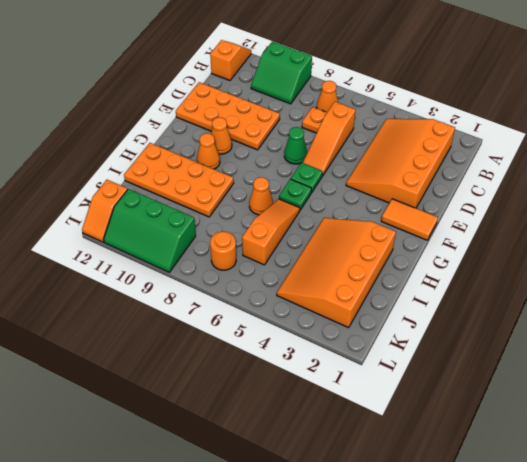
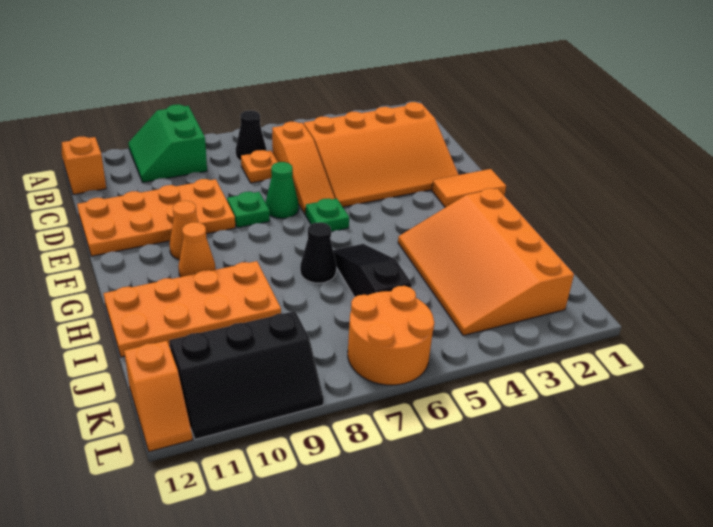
green slope A9:B10 level 1 top A -> green slope A9:B10 level 1 top 9
orange slope B2:E4 level 1 top 2 -> orange slope C2:E5 level 1 top C
orange cone B7 level 1 -> black cone B7 level 1
green plate G6 level 1 -> green plate E8 level 1
orange slope H6:J6 level 1 top J -> black slope H6:J6 level 1 top J
orange cone H7 level 1 -> black cone H7 level 1
orange round brick K7 level 1 -> orange round brick K6:L7 level 1
green slope K9:L11 level 1 top K -> black slope K9:L11 level 1 top K

